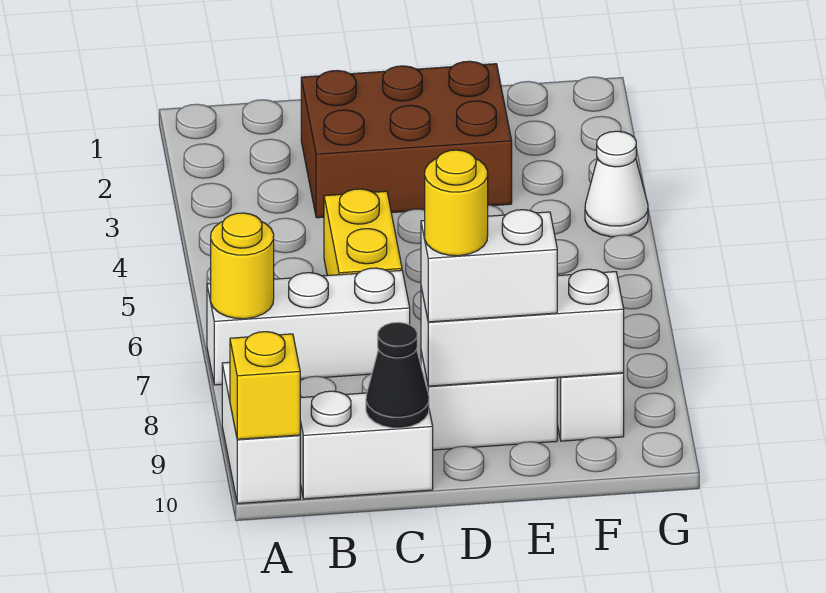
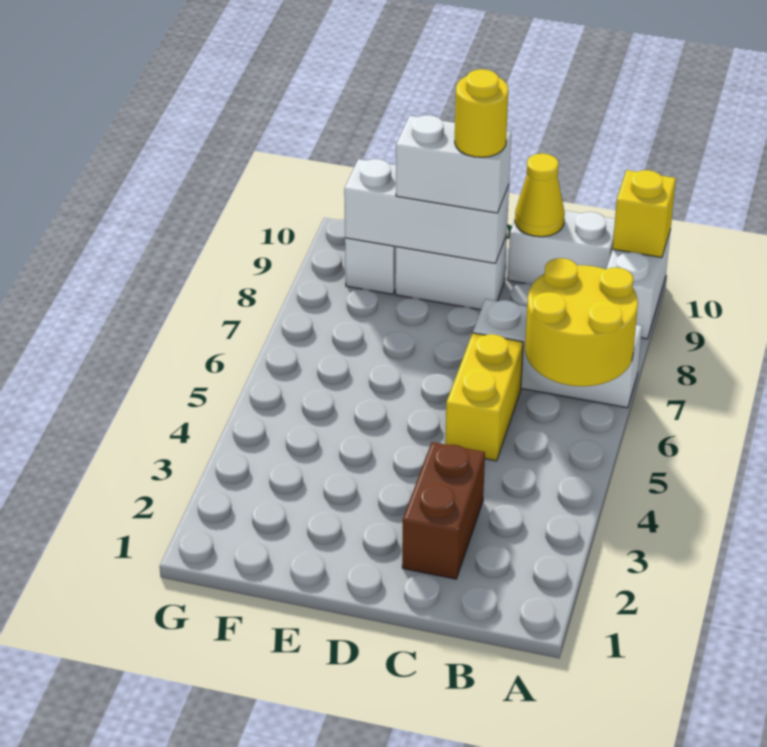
yellow round brick A7 level 2 -> yellow round brick A6:B7 level 2
brown brick C2:E3 level 1 -> brown brick C2:C3 level 1
black cone C10 level 2 -> yellow cone C10 level 2
white cone G4 level 1 -> none

